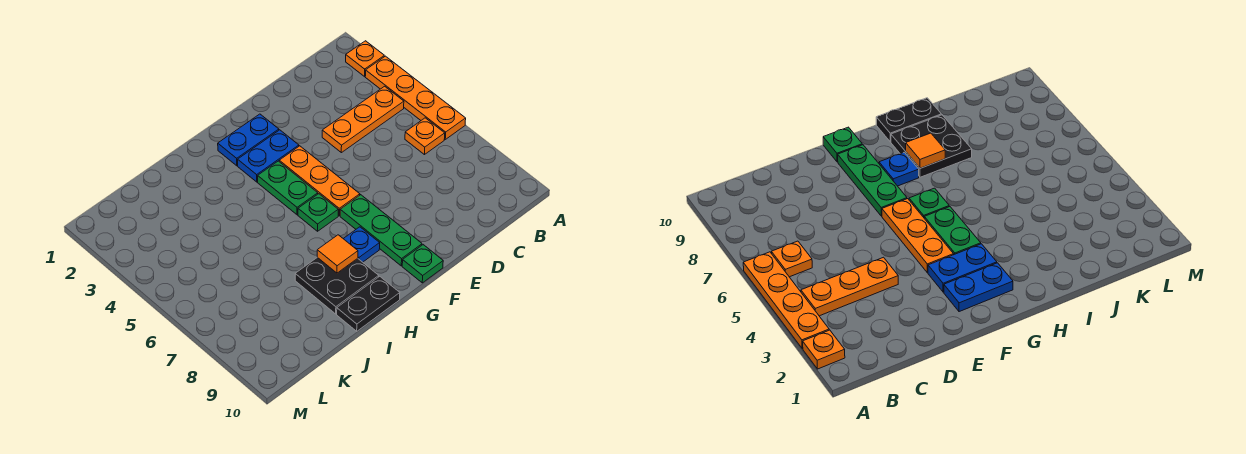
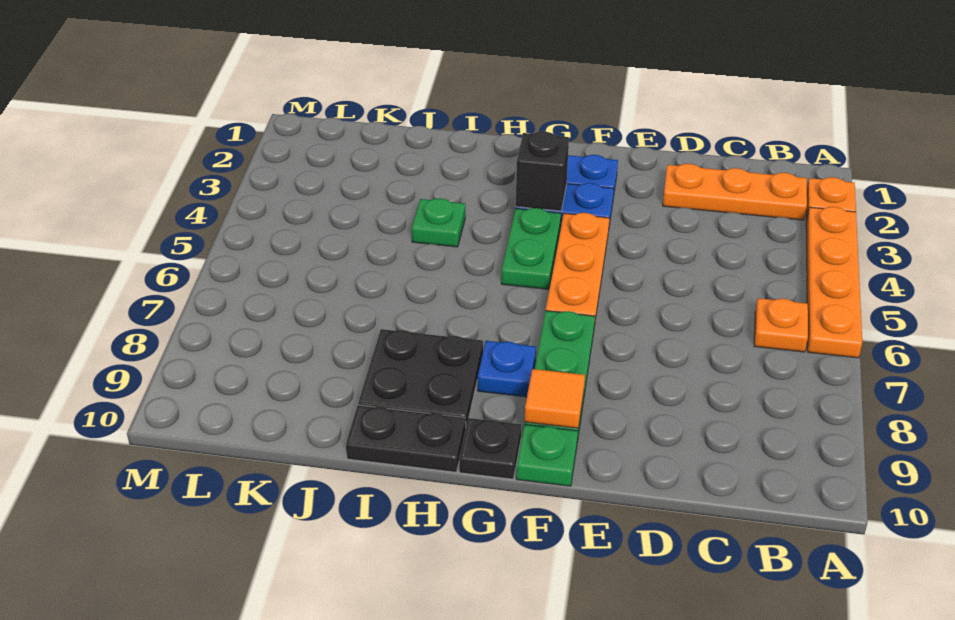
orange plate B4:D4 level 1 -> orange plate B2:D2 level 1
none -> black brick G3 level 2
green plate G6 level 1 -> green plate I4 level 1
none -> black plate G10 level 1
orange tile H8 level 2 -> orange tile F9 level 2

